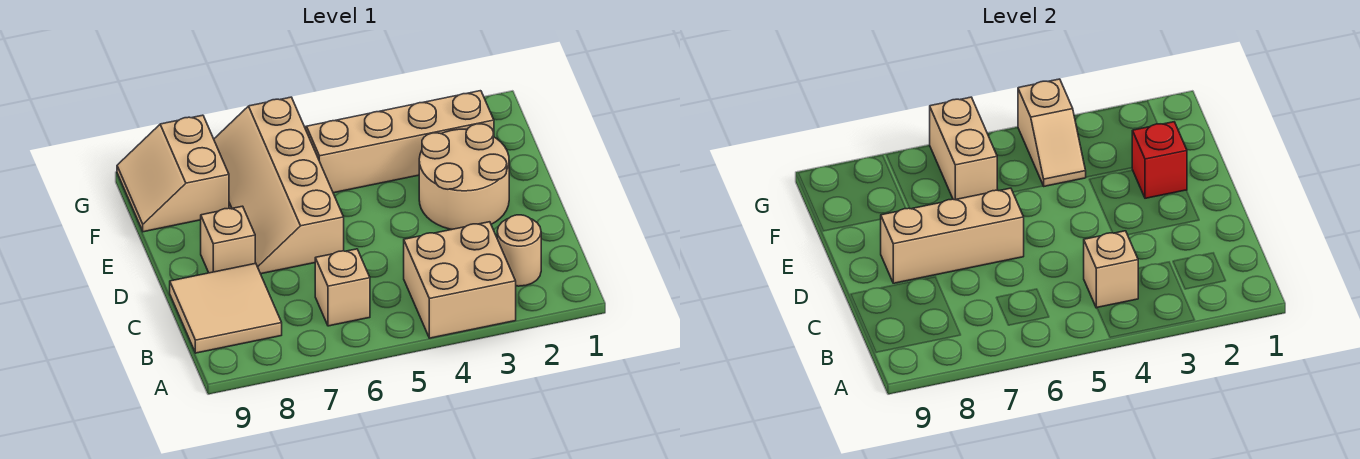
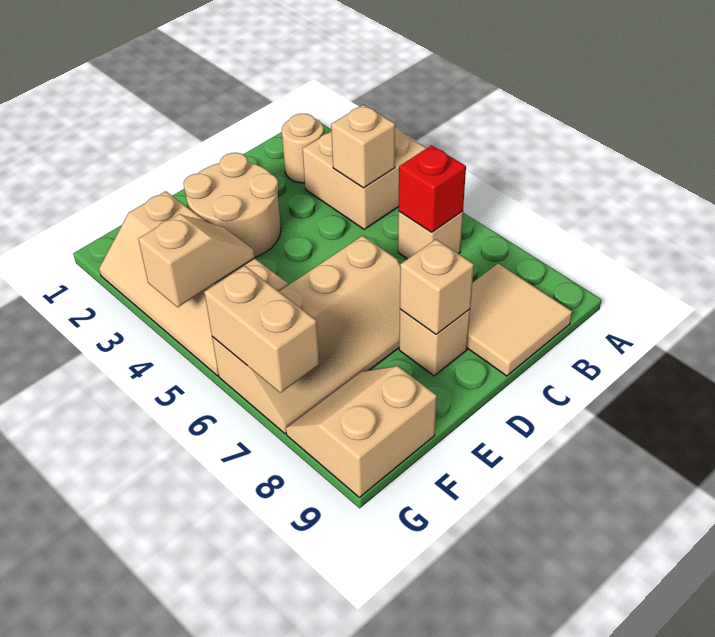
tan brick D6:D8 level 2 -> tan brick D8 level 2
red brick E2 level 2 -> red brick B6 level 2
tan brick F6:G6 level 2 -> tan brick G6:G7 level 2
tan slope F8:G9 level 1 top 8 -> tan slope F8:G9 level 1 top 9

